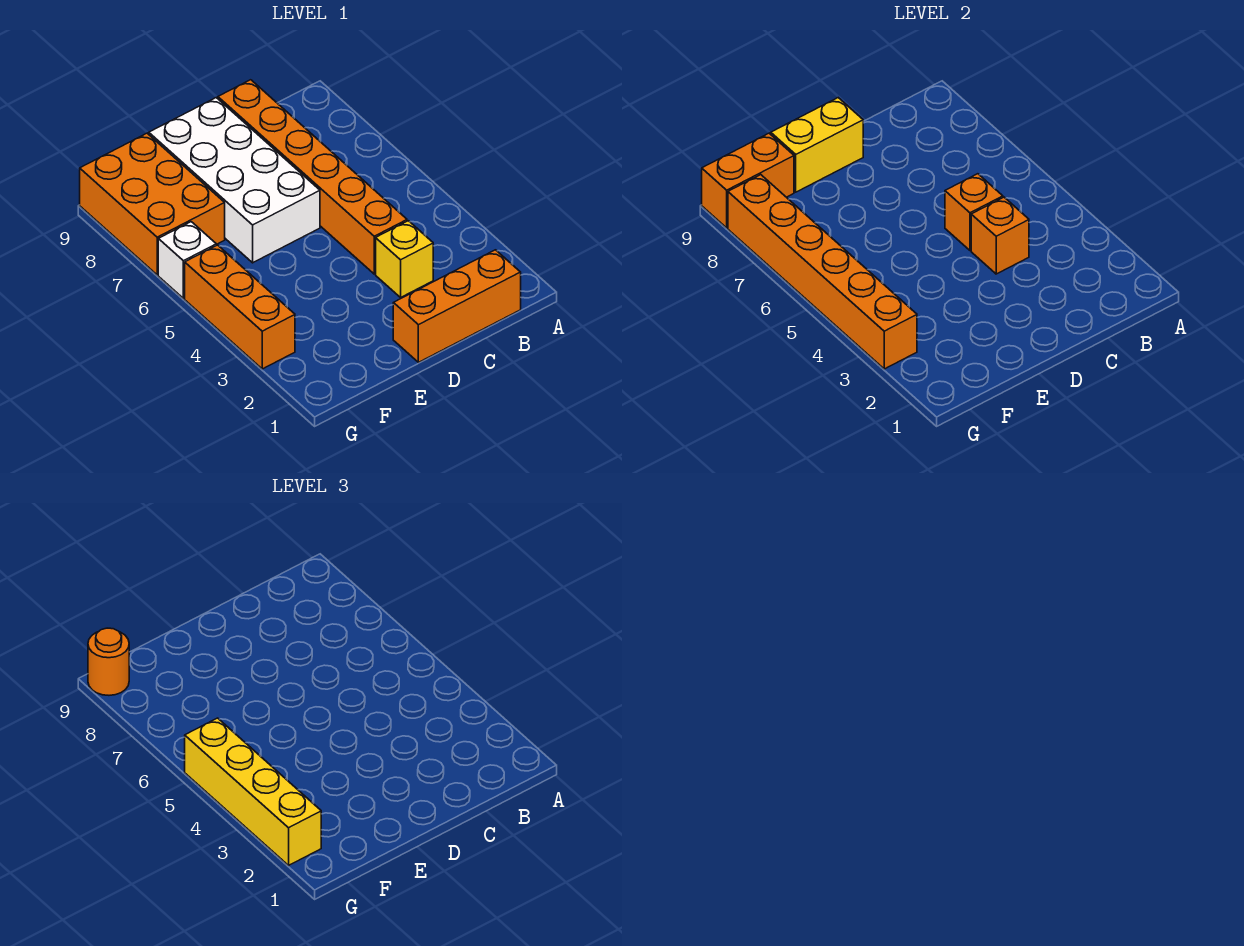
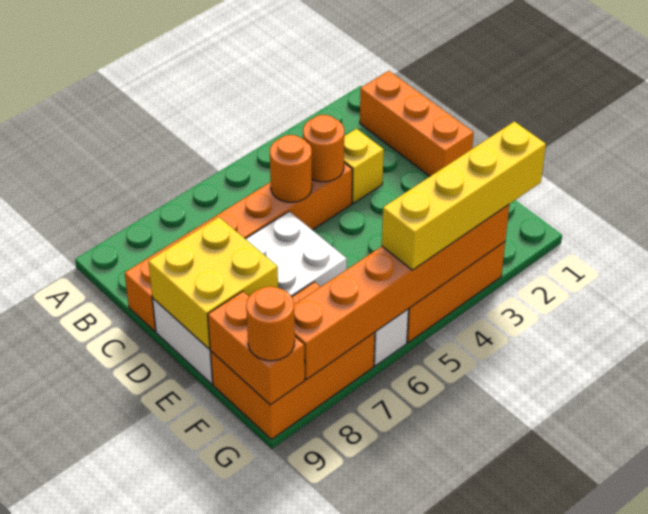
orange brick C4 level 2 -> orange round brick C4 level 2
orange brick C5 level 2 -> orange round brick C5 level 2
yellow brick D9:E9 level 2 -> yellow brick D8:E9 level 2

